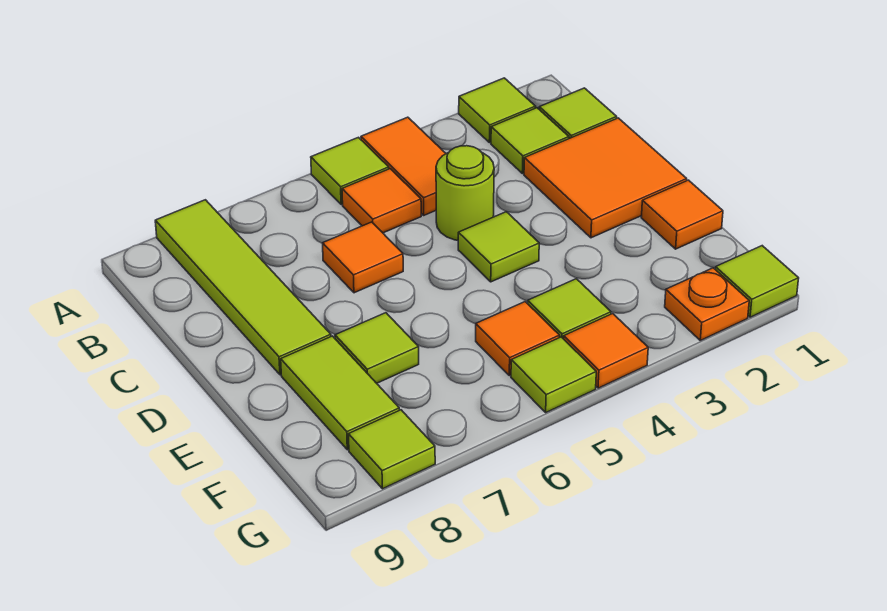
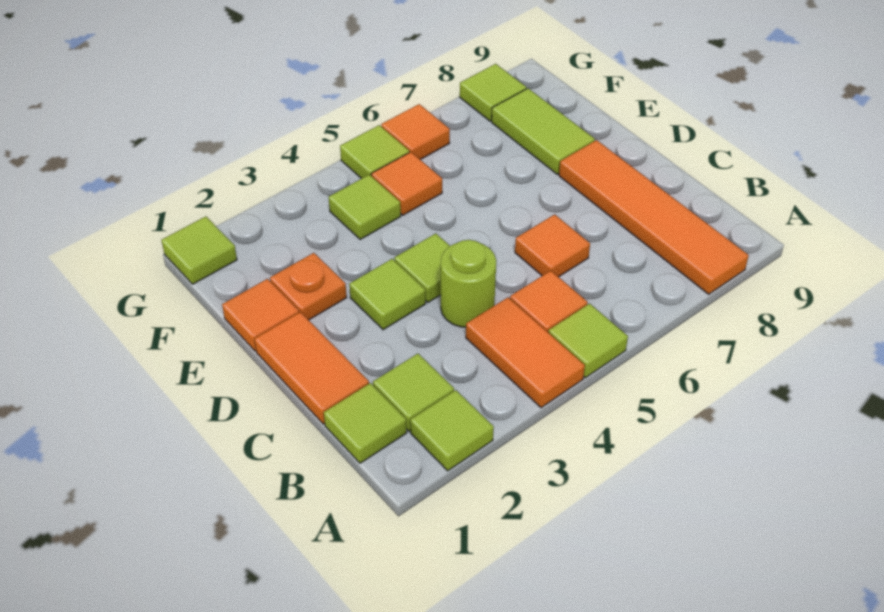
lime tile A8:D8 level 1 -> orange tile A8:D8 level 1
orange tile C1:D2 level 1 -> orange tile C1:D1 level 1
lime tile E7 level 1 -> lime tile D3 level 1
orange plate G2 level 1 -> orange plate E2 level 1
orange tile G4 level 1 -> orange tile G6 level 1

